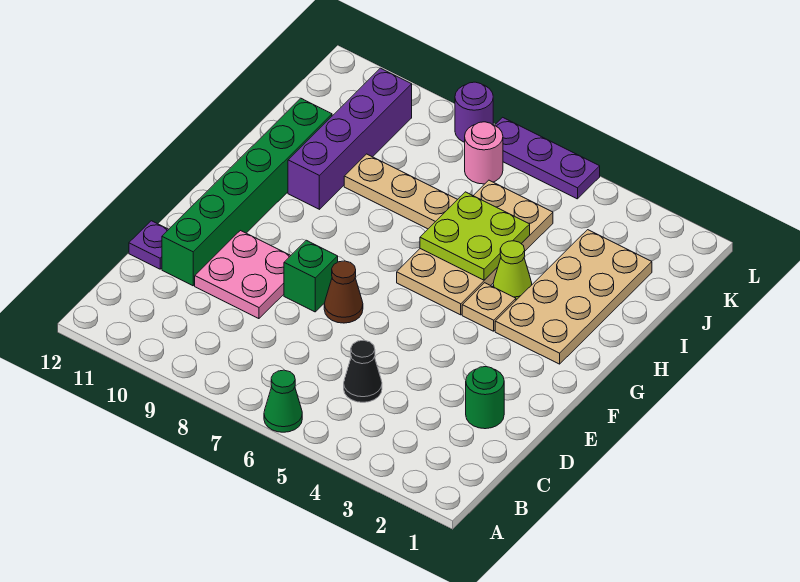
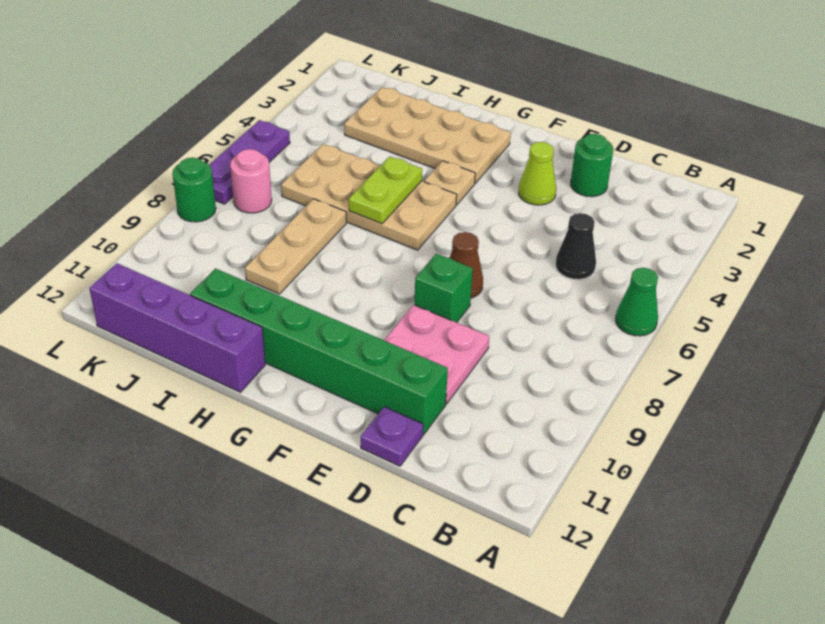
lime cone H4 level 1 -> lime cone E3 level 1
lime plate H5:I6 level 2 -> lime plate H5:H6 level 2
purple brick H10:K10 level 1 -> purple brick H12:K12 level 1
purple round brick L8 level 1 -> green round brick L8 level 1

